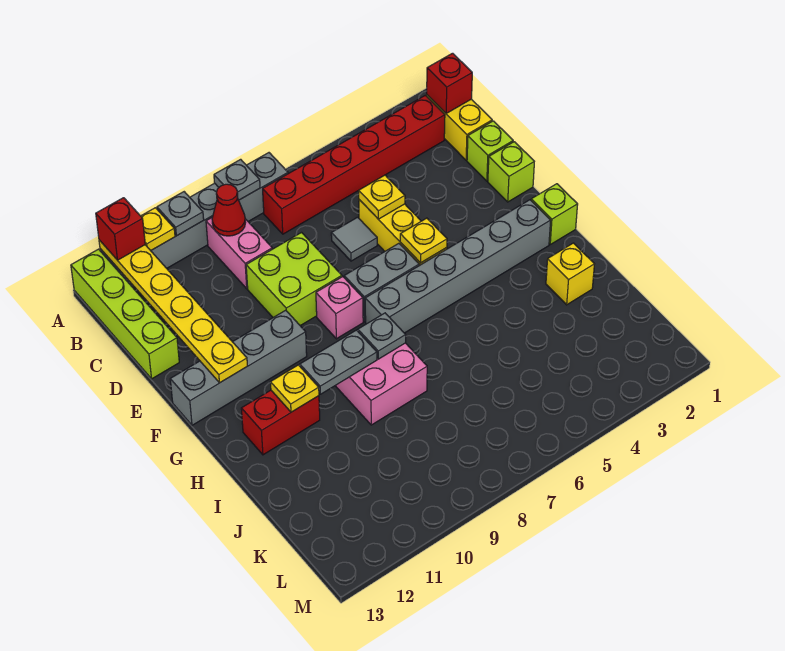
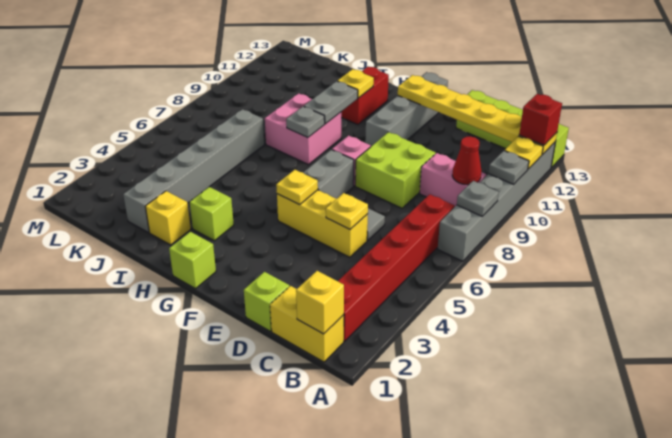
red brick B1 level 2 -> yellow brick B1 level 2
lime brick E1 level 1 -> lime brick H3 level 1
grey brick G2:G7 level 1 -> grey brick J2:J7 level 1

